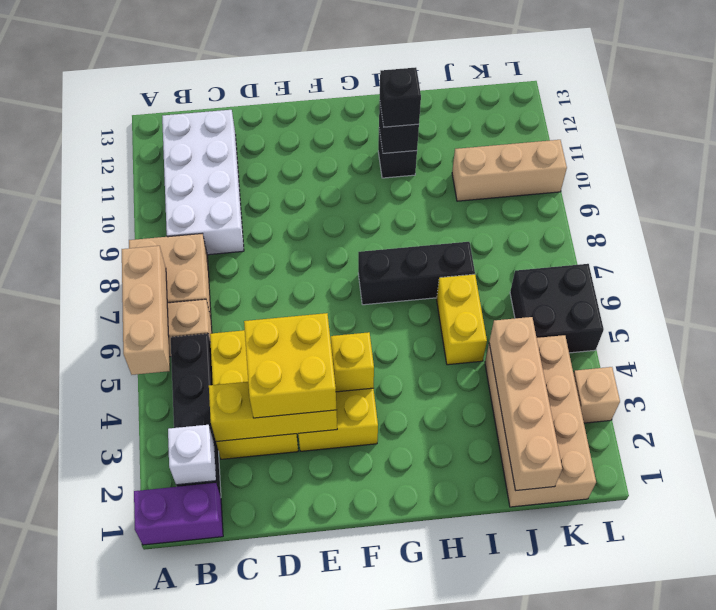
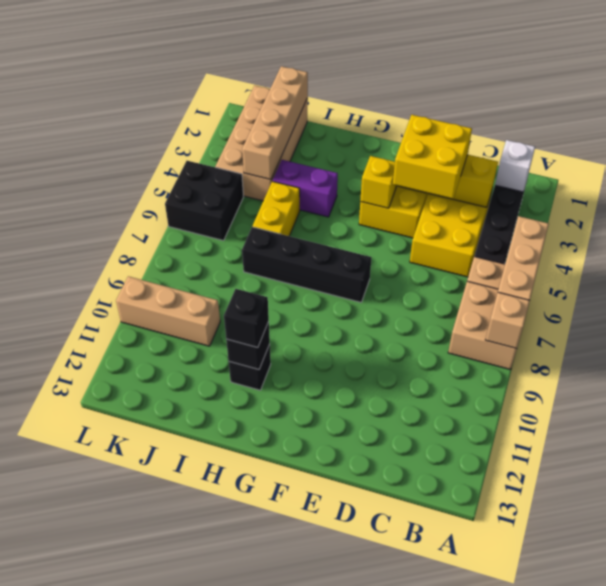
purple brick A1:B1 level 1 -> purple brick H4:I4 level 1
white brick B9:C12 level 1 -> none
black brick G7:I7 level 1 -> black brick F7:I7 level 1
tan brick L3 level 1 -> tan brick A8 level 2

